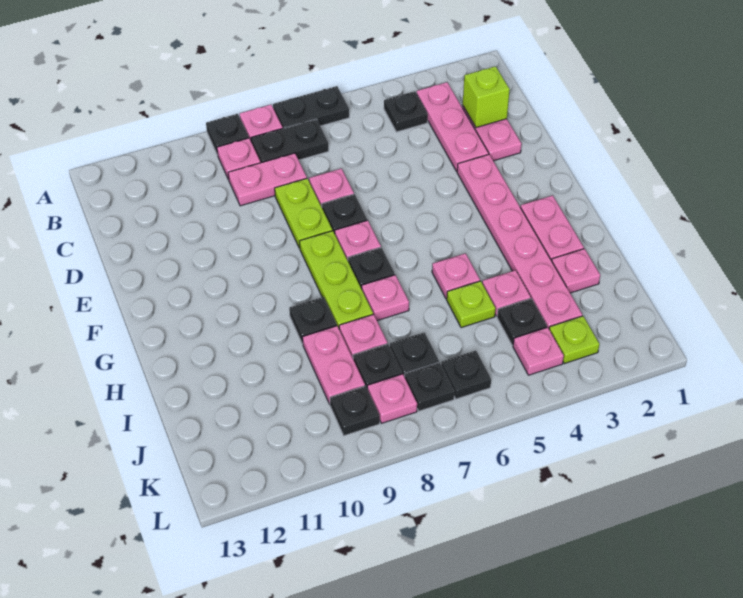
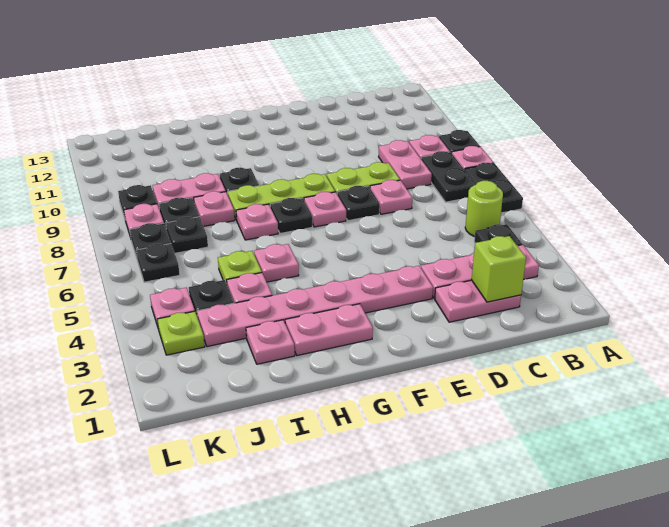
none -> lime round brick B5 level 1

